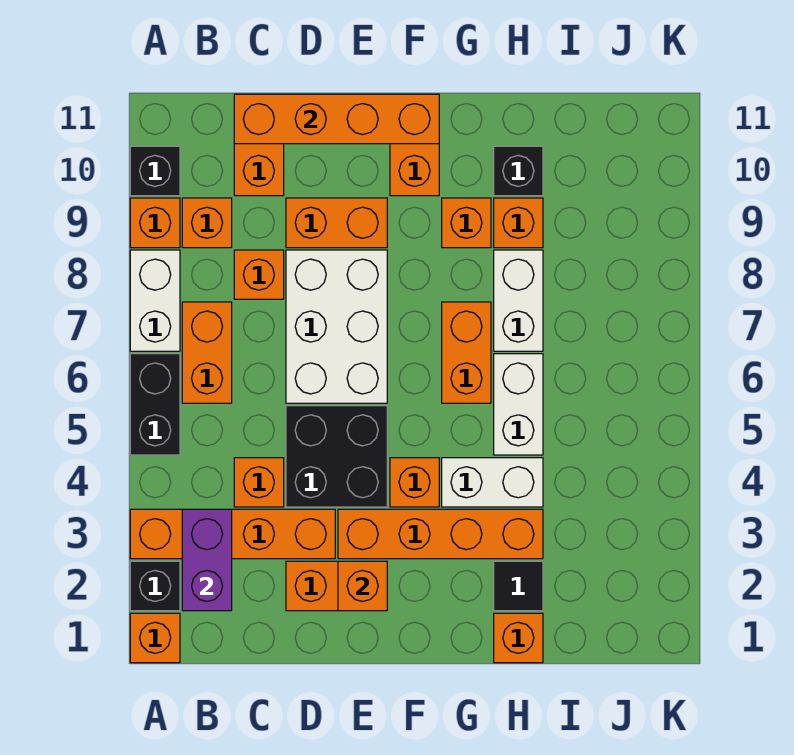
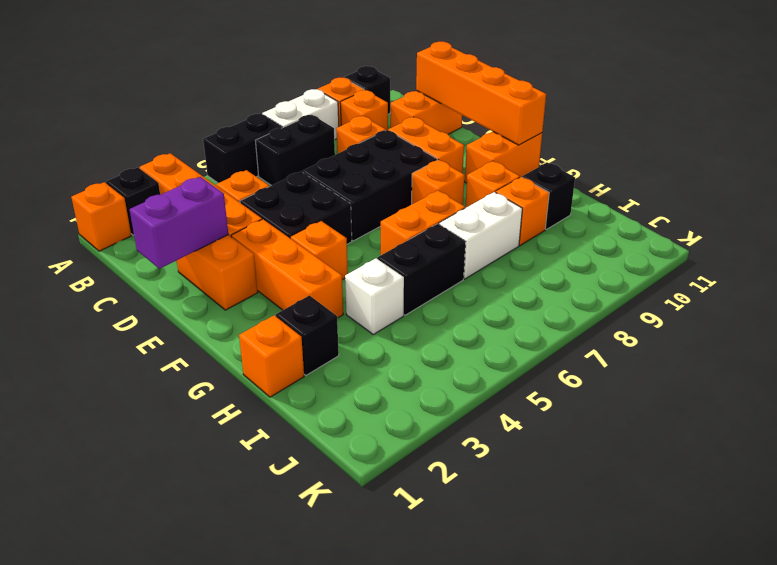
purple brick B2:B3 level 2 -> purple brick D1:D2 level 2
orange brick B6:B7 level 1 -> black brick B6:B7 level 1
white brick D6:E8 level 1 -> black brick D6:E8 level 1
orange brick E2 level 2 -> orange brick F8 level 1
orange brick E3:H3 level 1 -> orange brick E3:G3 level 1
white brick G4:H4 level 1 -> white brick H4 level 1
black tile H2 level 1 -> black brick H2 level 1
white brick H5:H6 level 1 -> black brick H5:H6 level 1

